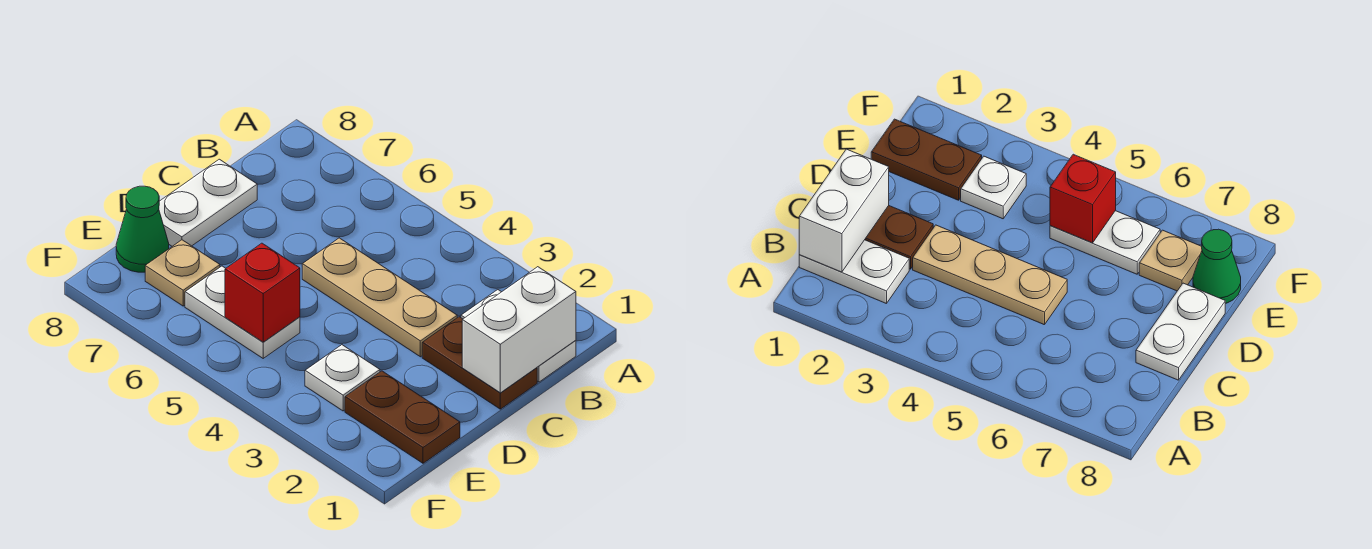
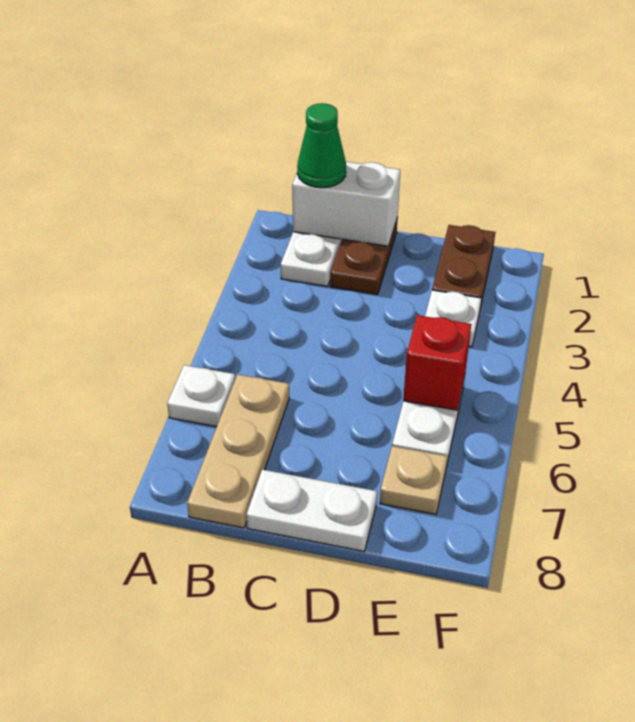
none -> white plate A6 level 1
tan plate C3:C5 level 1 -> tan plate B6:B8 level 1
green cone E8 level 1 -> green cone B1 level 3

